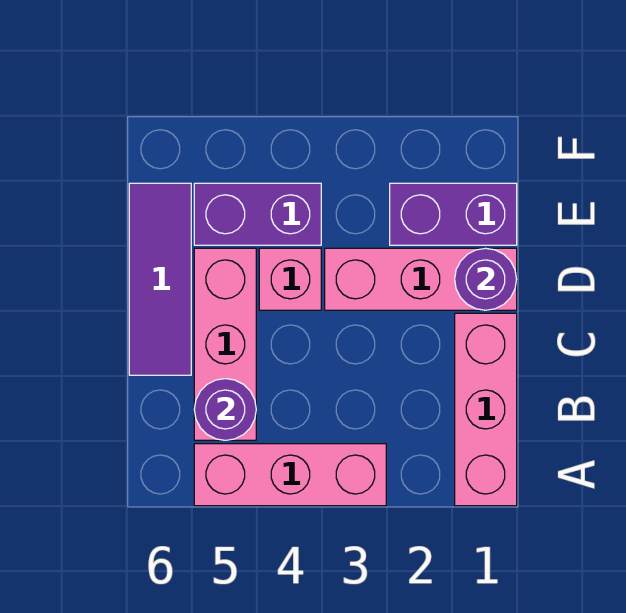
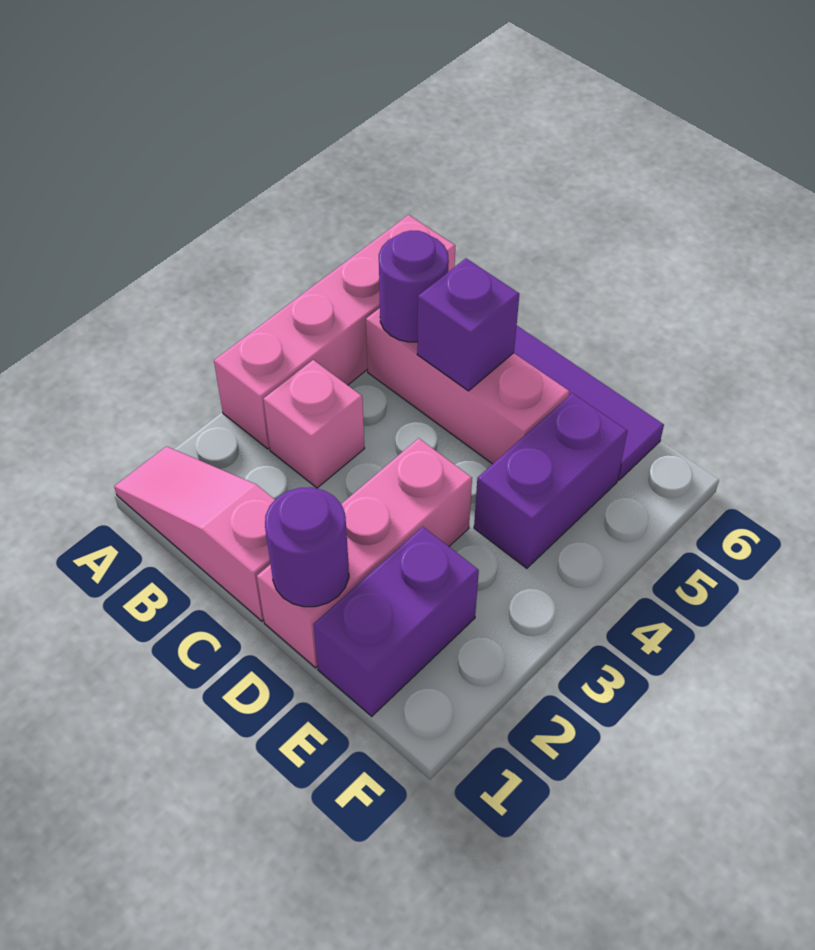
pink brick A1:C1 level 1 -> pink slope A1:C1 level 1 top C
pink brick A3:A5 level 1 -> pink brick A3:A6 level 1
none -> purple brick C5 level 2
pink brick D4 level 1 -> pink brick B3 level 1

